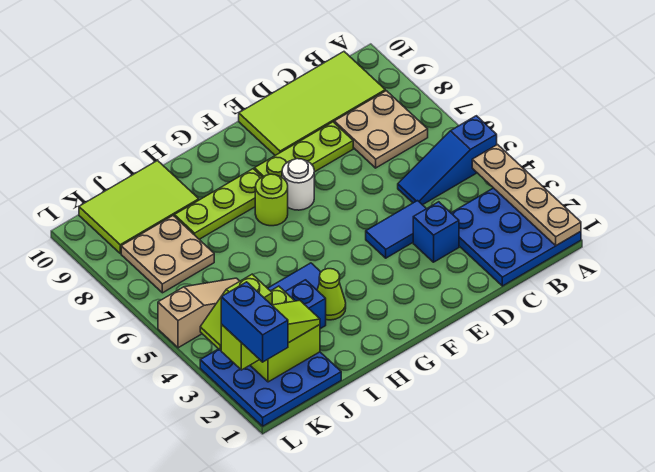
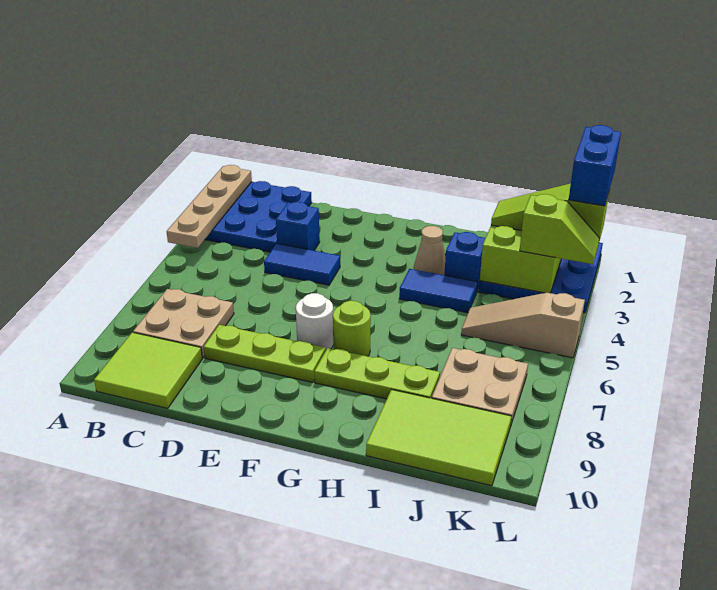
blue slope A5:C5 level 1 top A -> none
lime tile B9:E10 level 1 -> lime tile B9:C10 level 1
lime cone H3 level 1 -> tan cone H3 level 1

